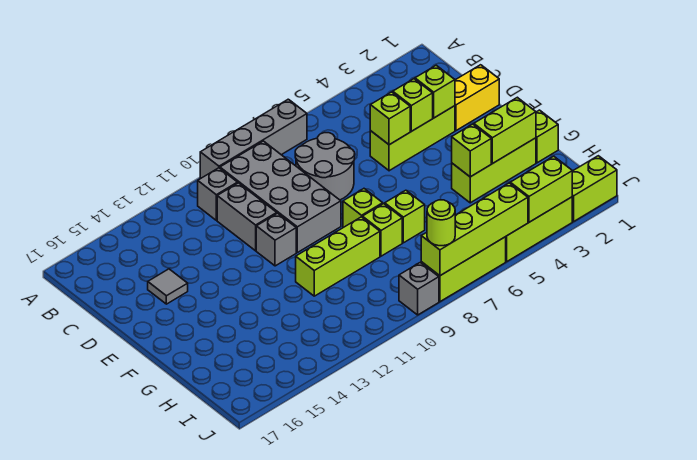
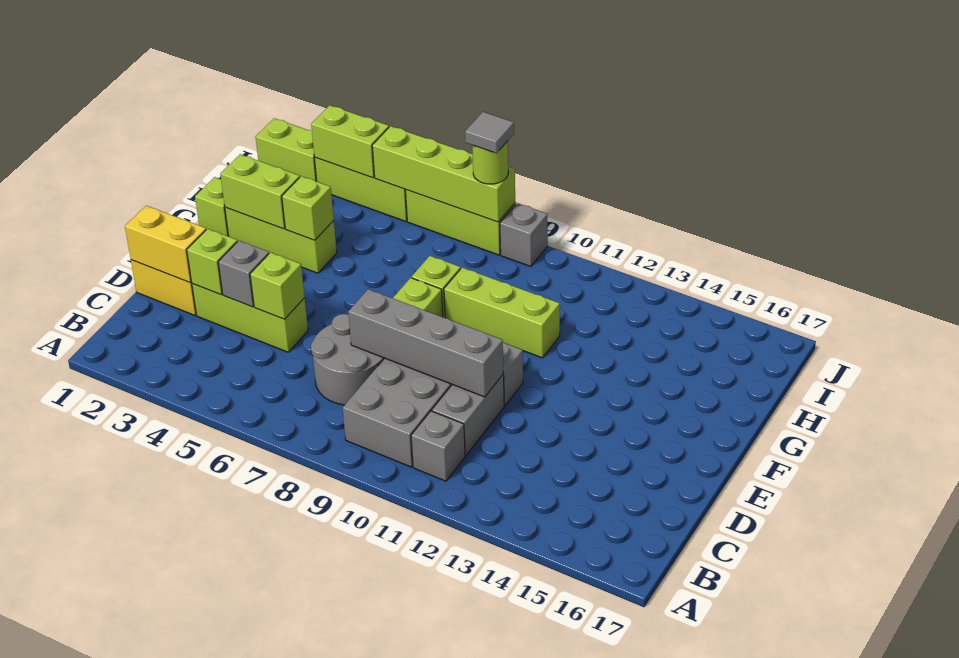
grey brick A7:A10 level 1 -> grey brick D8:D11 level 2
none -> yellow brick D1:D2 level 2
lime brick D4 level 2 -> grey brick D4 level 2
grey tile D15 level 1 -> grey tile J8 level 4
lime brick G7 level 1 -> none

